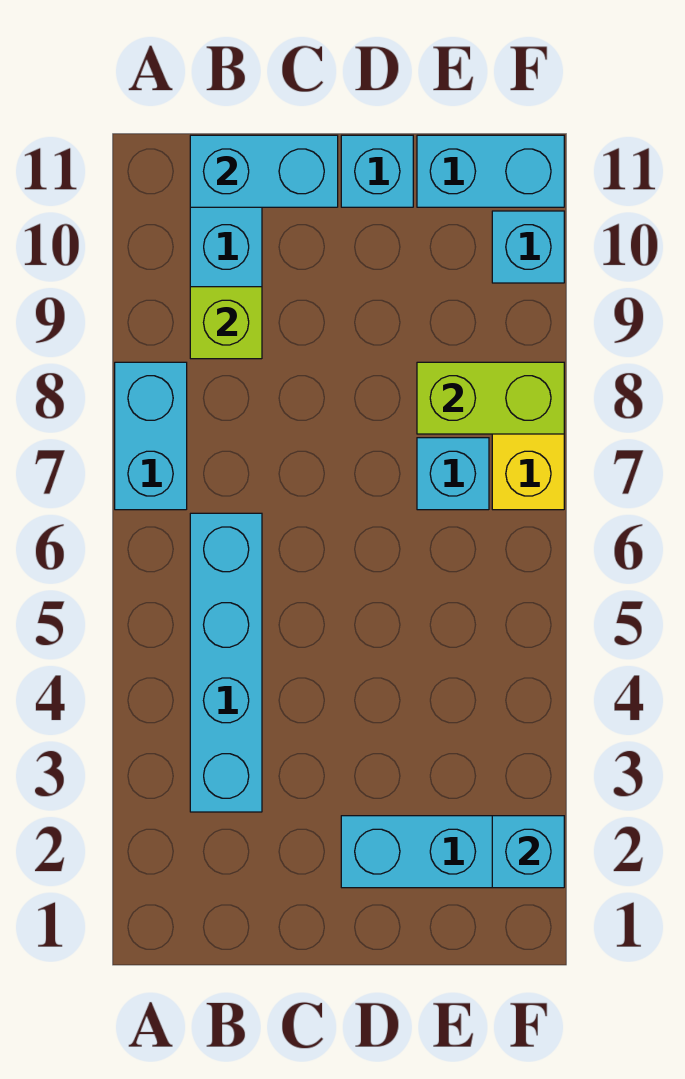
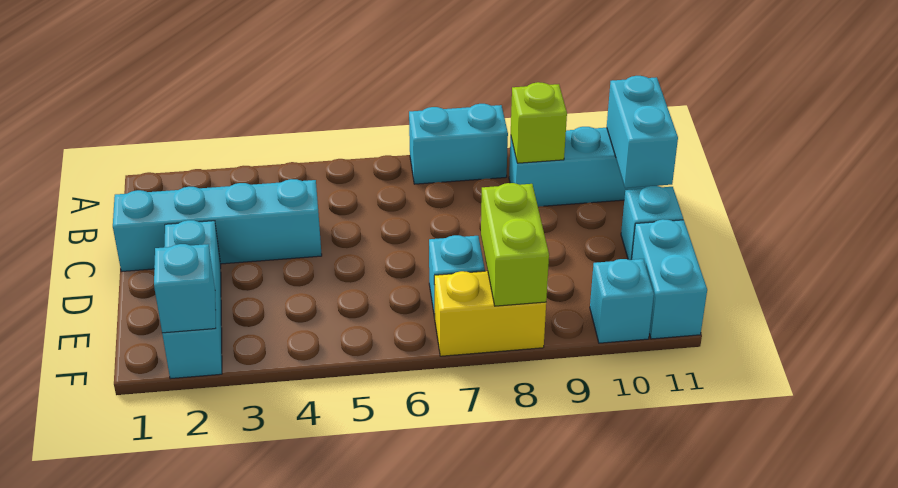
cyan brick B3:B6 level 1 -> cyan brick C1:C4 level 1

